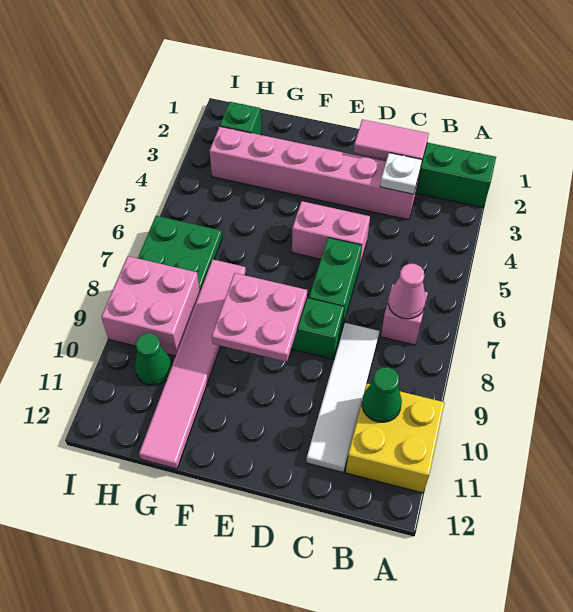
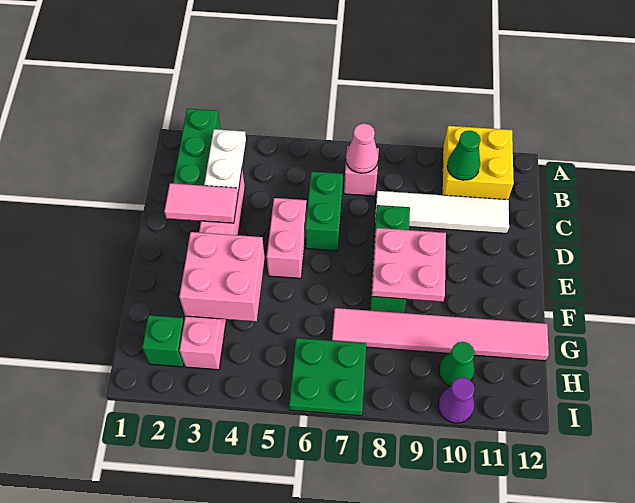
pink tile C2:D2 level 2 -> pink tile D2:D3 level 2
white plate C3 level 2 -> white plate B3:C3 level 2
green brick D6:D7 level 1 -> green brick C6:D6 level 1
pink brick H8:I9 level 1 -> pink brick F3:G4 level 2
none -> purple cone I10 level 1

